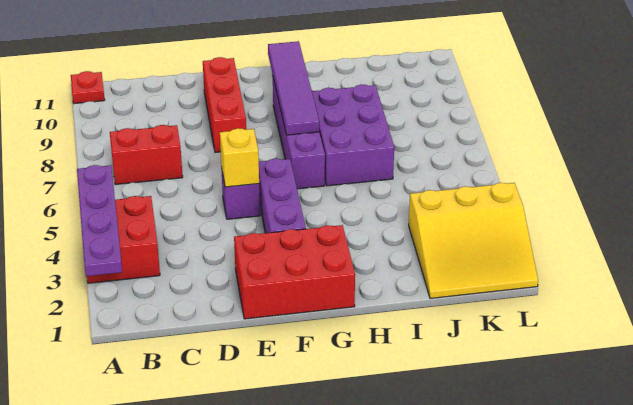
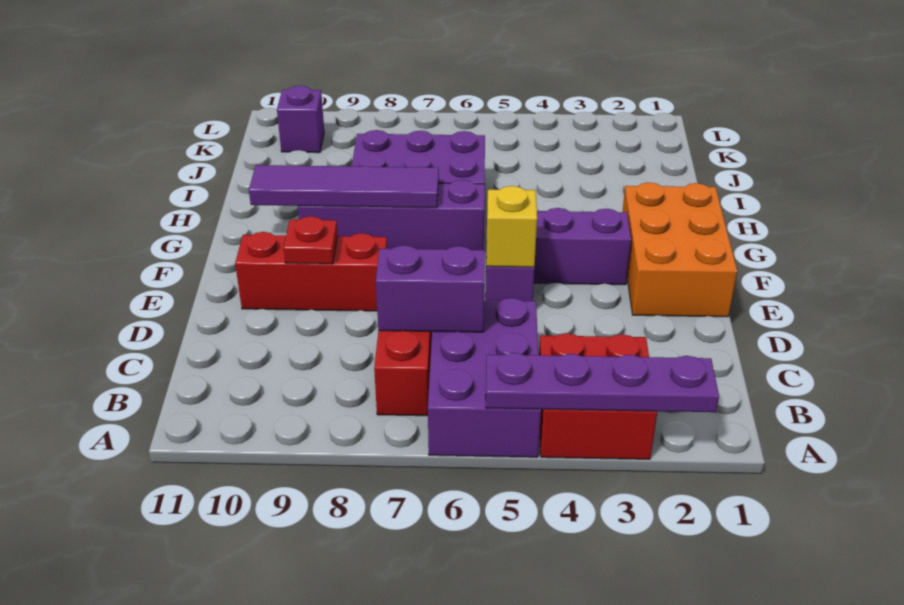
none -> purple brick A5:C6 level 1
red plate A11 level 1 -> red plate E9 level 2
none -> purple brick C6:C7 level 2
red brick E1:G2 level 1 -> orange brick E1:G2 level 1
yellow slope J1:L3 level 1 top 3 -> none
none -> purple brick K10 level 1

